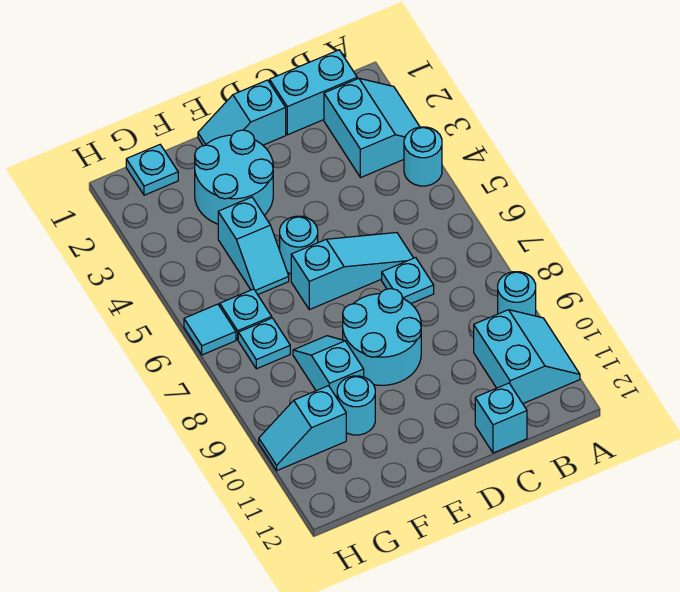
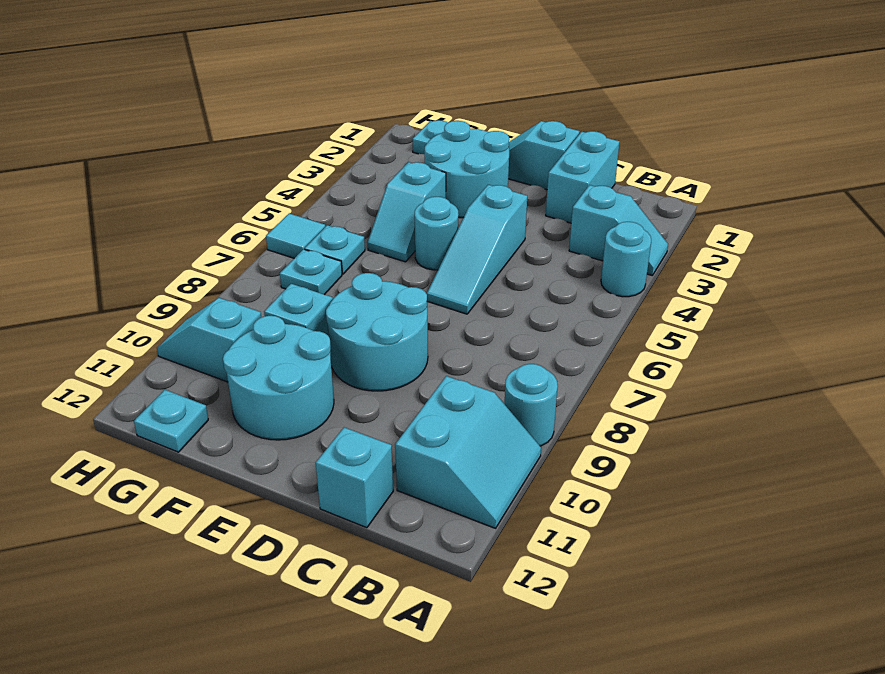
cyan slope A2:B3 level 1 top B -> cyan slope A3:B3 level 1 top B
cyan brick B1:C1 level 1 -> cyan brick C1:C2 level 1
cyan slope C6:E6 level 1 top E -> cyan slope D4:D6 level 1 top 4
cyan plate C7 level 1 -> cyan plate G12 level 1
cyan round brick F10 level 1 -> cyan round brick E10:F11 level 1

